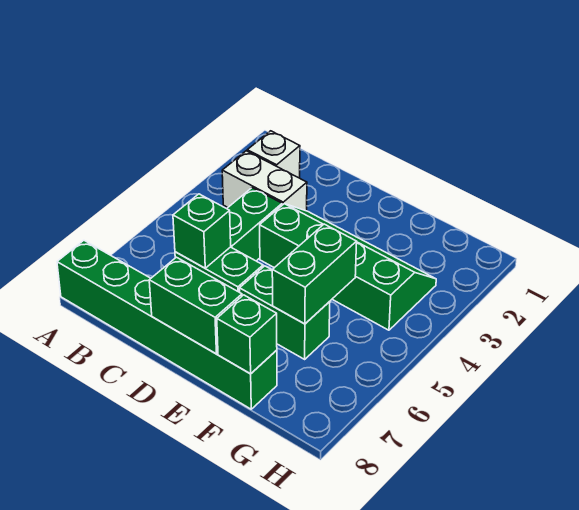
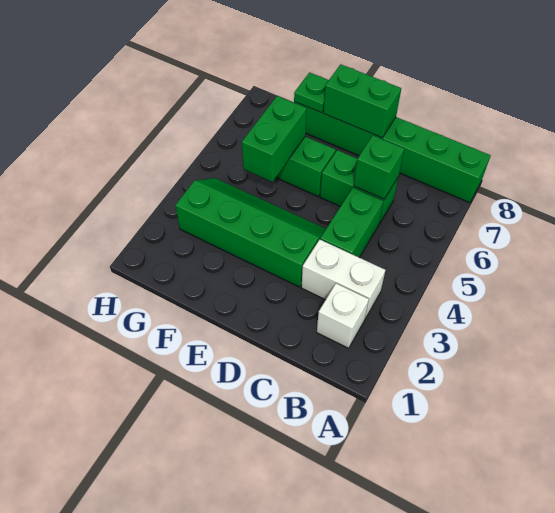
green slope D3:G4 level 1 top 4 -> green slope D3:G4 level 1 top 3
green brick F8 level 2 -> green plate F8 level 2

